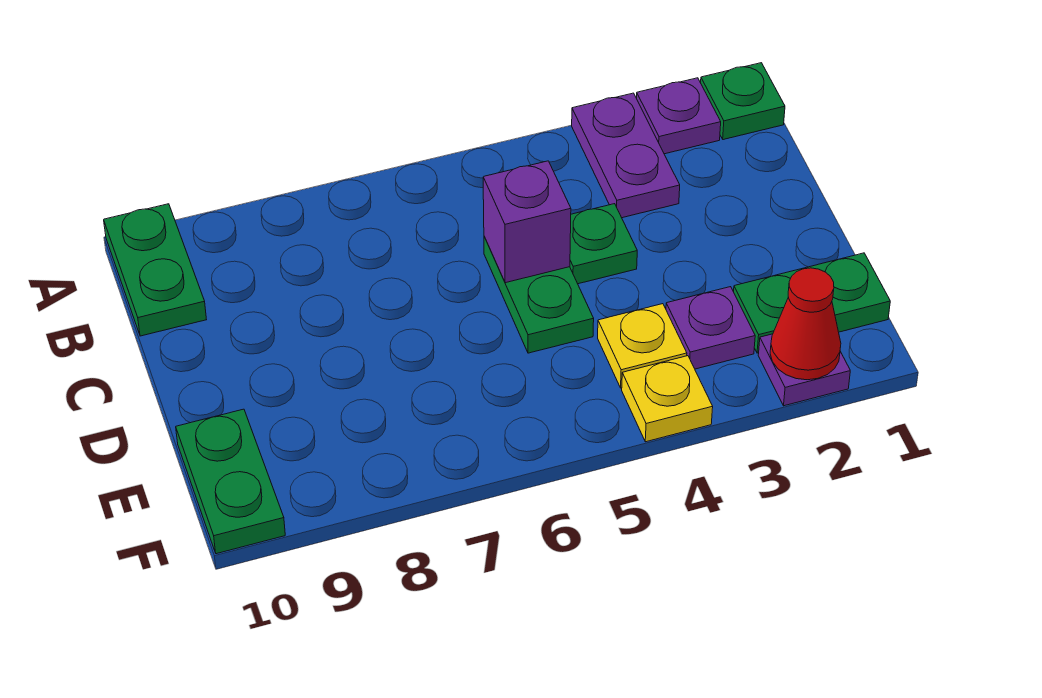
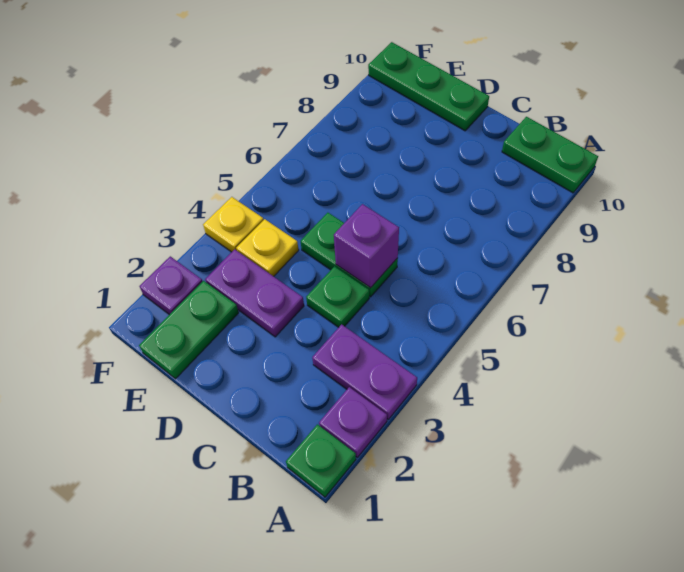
purple plate E3 level 1 -> purple plate D3:E3 level 1
green plate E10:F10 level 1 -> green plate D10:F10 level 1
red cone F2 level 2 -> none

